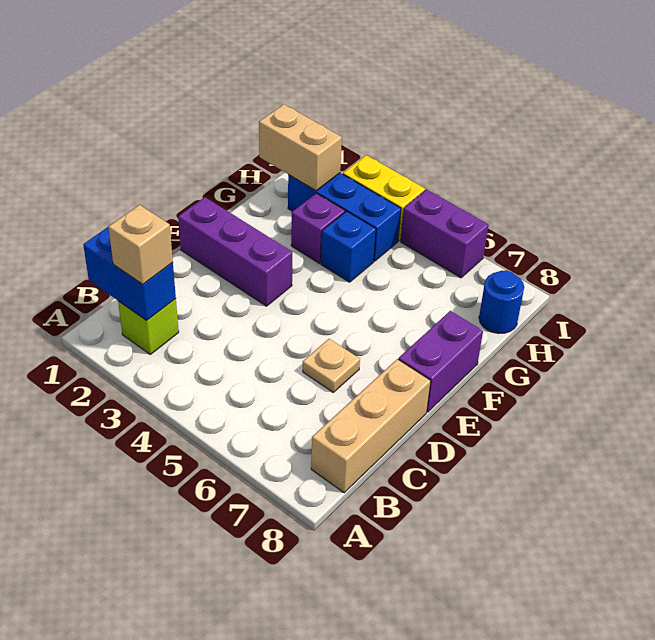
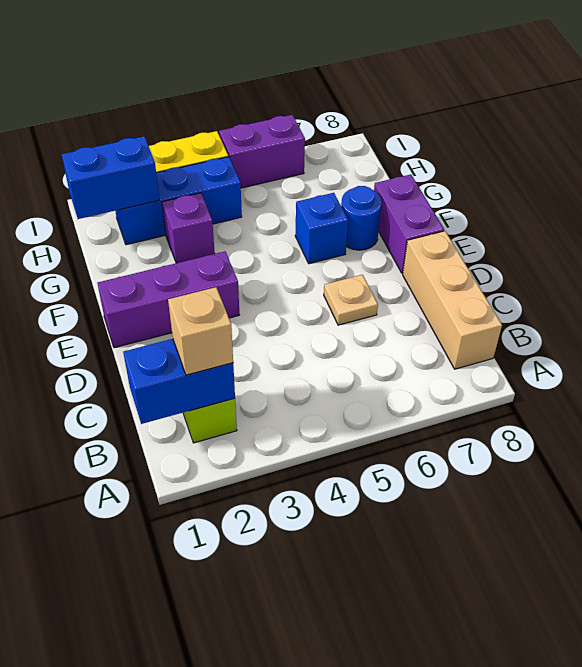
blue brick G4 level 1 -> blue brick F6 level 1
tan brick H1:H2 level 2 -> blue brick H1:H2 level 2
blue round brick H8 level 1 -> blue round brick F7 level 1

